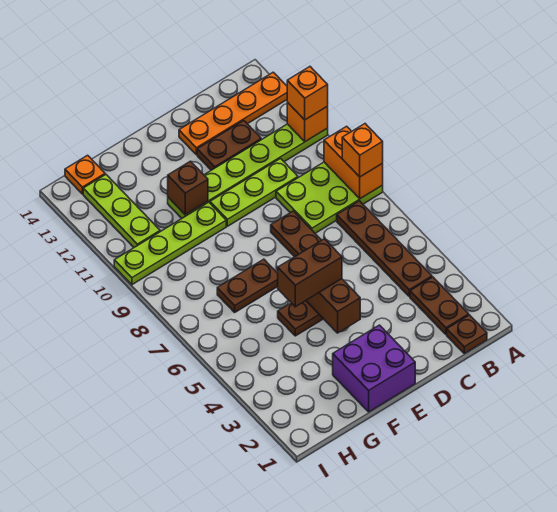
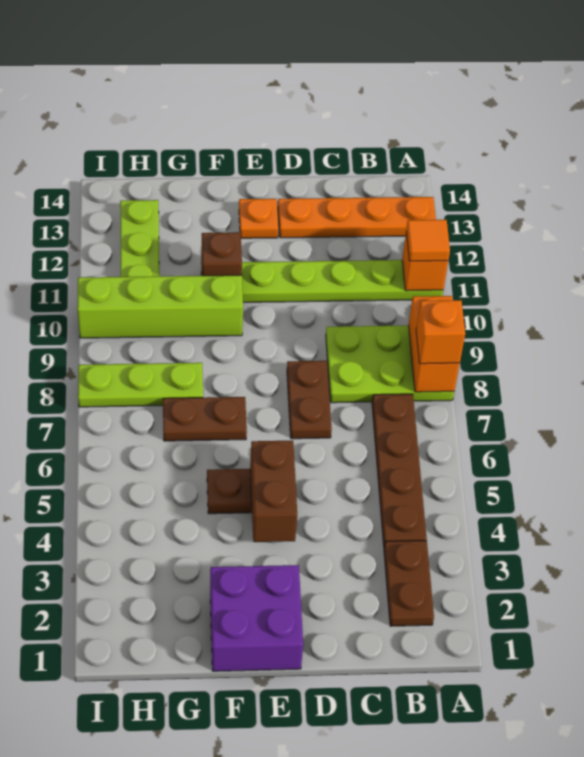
orange brick A11 level 3 -> orange tile A11 level 3
brown plate B1 level 1 -> none
lime plate C10:E10 level 1 -> lime plate G8:I8 level 1
brown plate C12:D12 level 1 -> none
brown brick E5:F5 level 3 -> none
lime plate F10:I10 level 1 -> lime brick F10:I10 level 1
orange plate H14 level 1 -> orange plate E13 level 1

